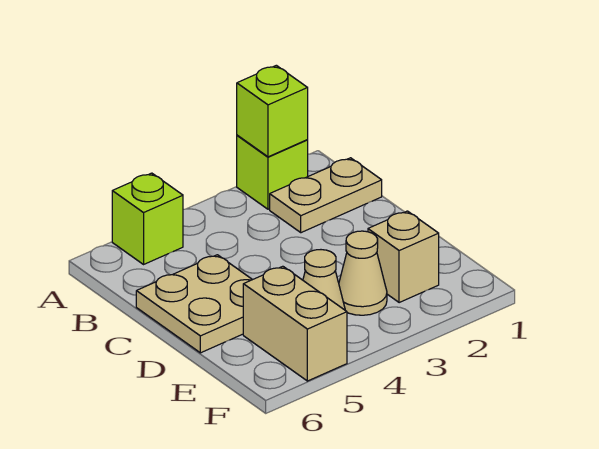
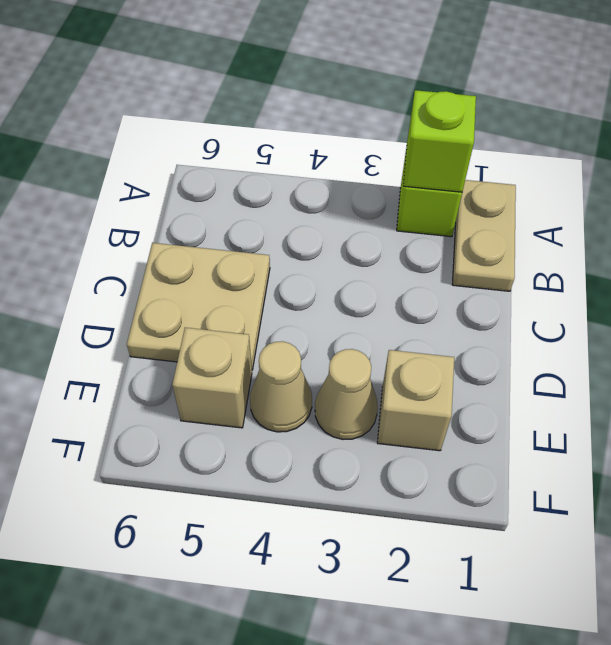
lime brick A5 level 1 -> none
tan plate B1:B2 level 1 -> tan plate A1:B1 level 1
tan brick E5:F5 level 1 -> tan brick E5 level 1

